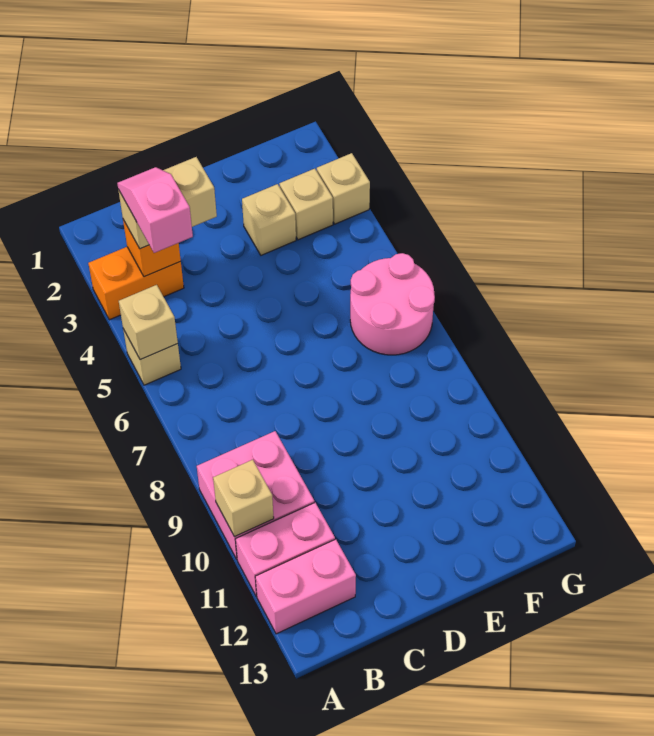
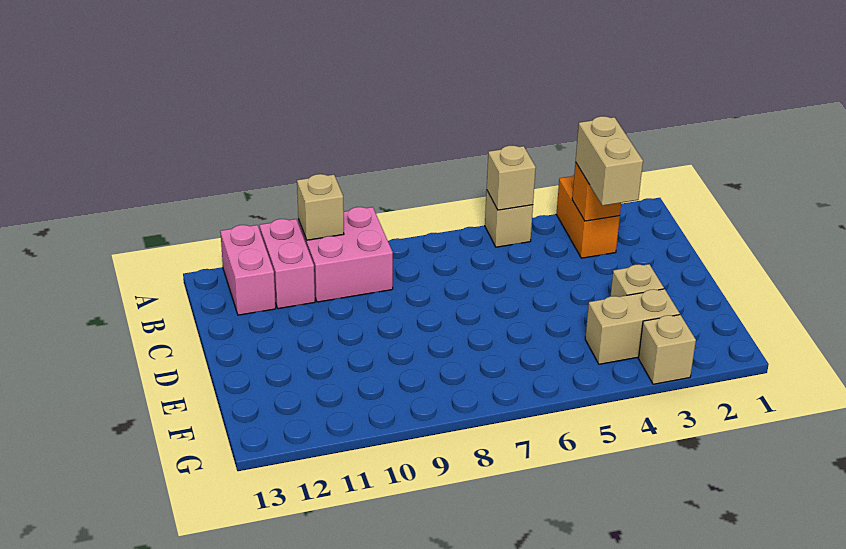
pink slope B3:B4 level 4 top 4 -> none
tan brick F3 level 1 -> tan brick F3:F4 level 1
pink round brick F6:G7 level 1 -> none

